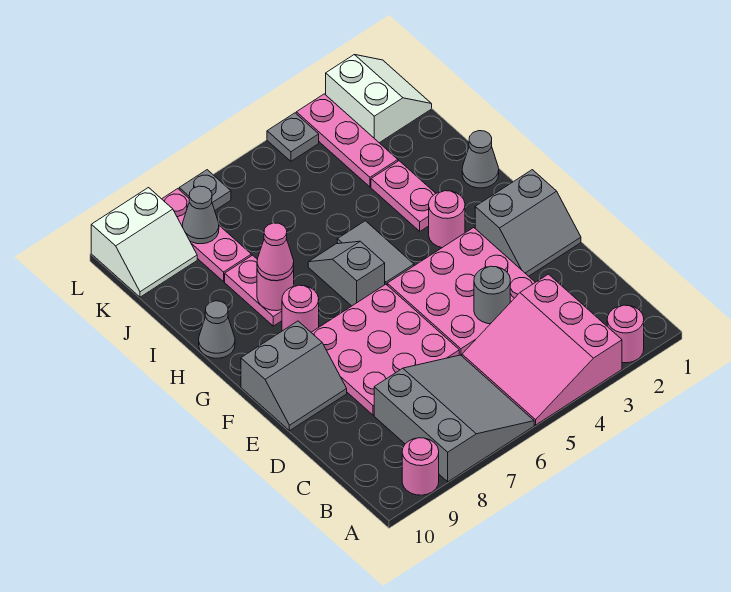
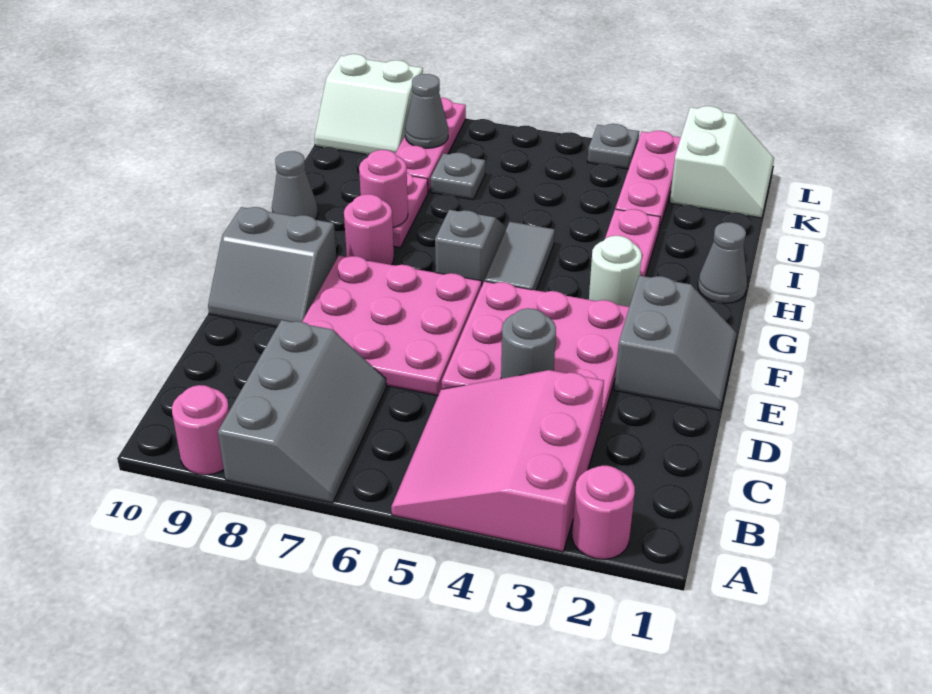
grey slope A6:C8 level 1 top 8 -> grey slope A7:C8 level 1 top 8
grey slope E1:F2 level 1 top F -> grey slope E1:F2 level 1 top 2
pink round brick G3 level 1 -> white round brick G3 level 1
pink cone H8 level 3 -> none
grey plate L7 level 1 -> grey plate J7 level 1

